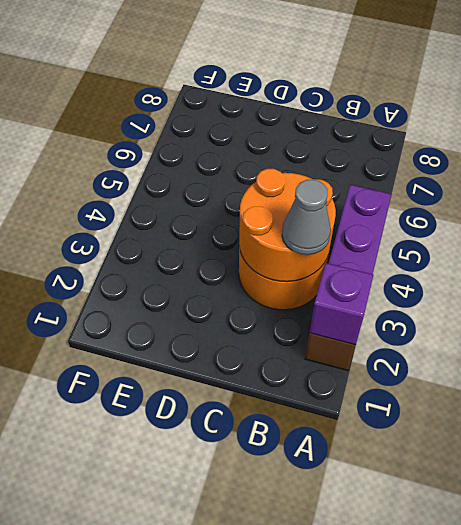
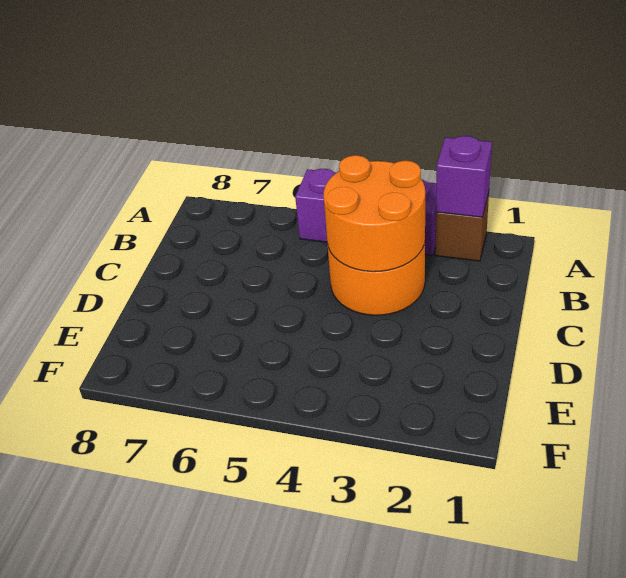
grey cone B3 level 3 -> none

